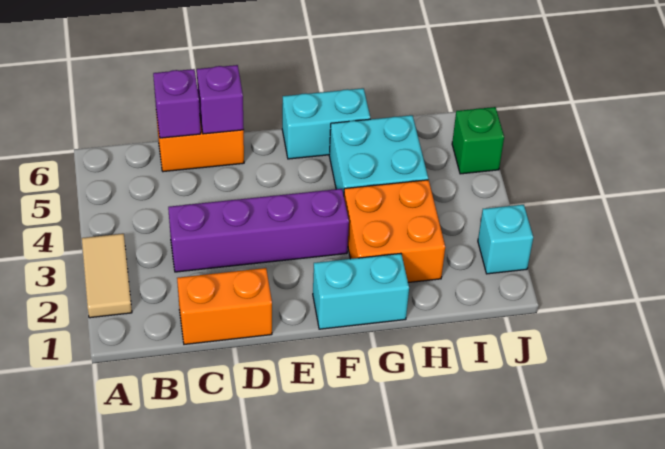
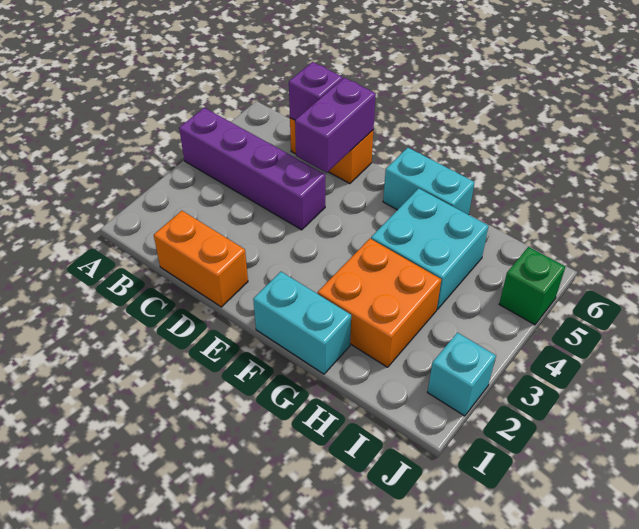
tan tile A2:A3 level 1 -> none
purple brick C3:F3 level 1 -> purple brick A4:D4 level 1
purple brick D6 level 2 -> purple brick D5:D6 level 2

